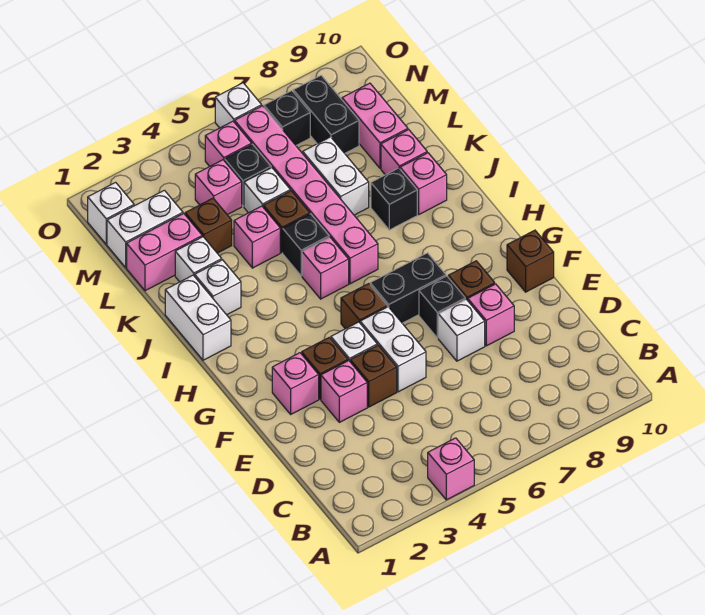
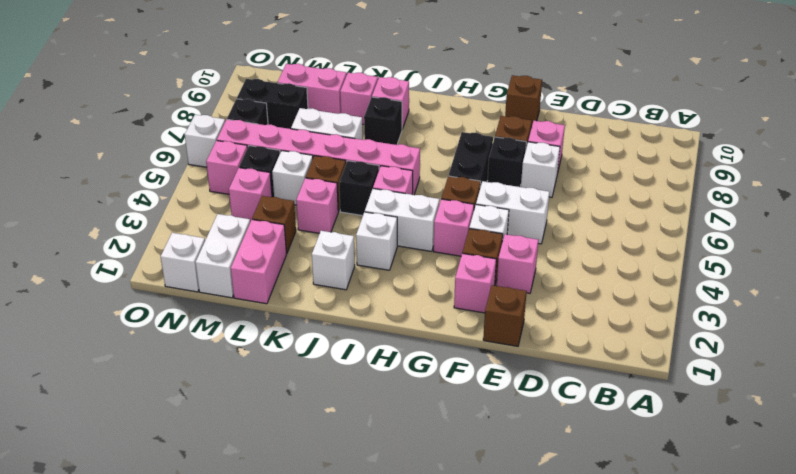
pink brick A4 level 1 -> pink brick G4 level 1
brown brick E4 level 1 -> brown brick E1 level 1
white brick I1:J1 level 1 -> white brick H4:I4 level 1
white brick K2 level 1 -> white brick I3 level 1

